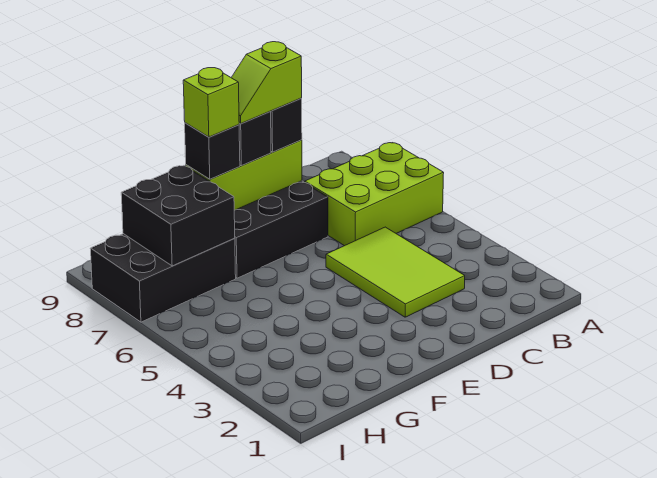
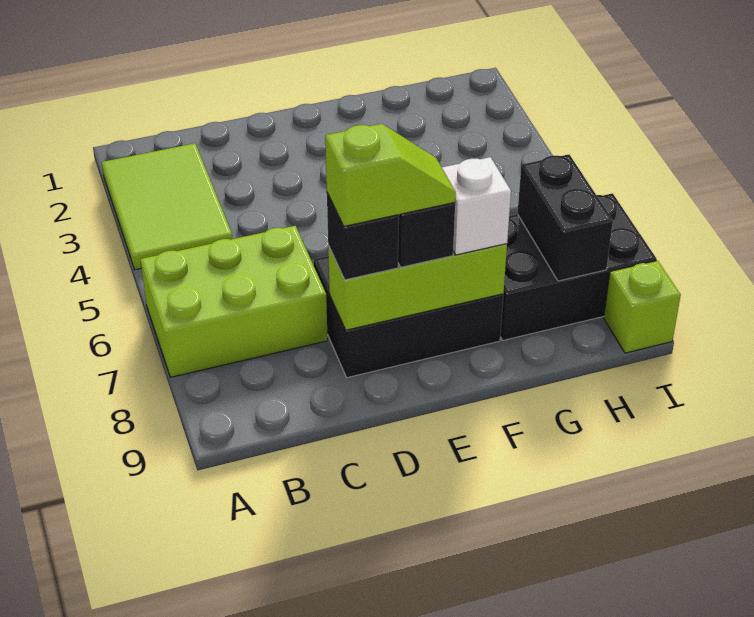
lime tile C3:D5 level 1 -> lime tile A2:B4 level 1
black brick F8 level 3 -> white brick F8 level 3
lime brick F8 level 4 -> lime brick I9 level 1
black brick G7:H8 level 2 -> black brick H7:H8 level 2

